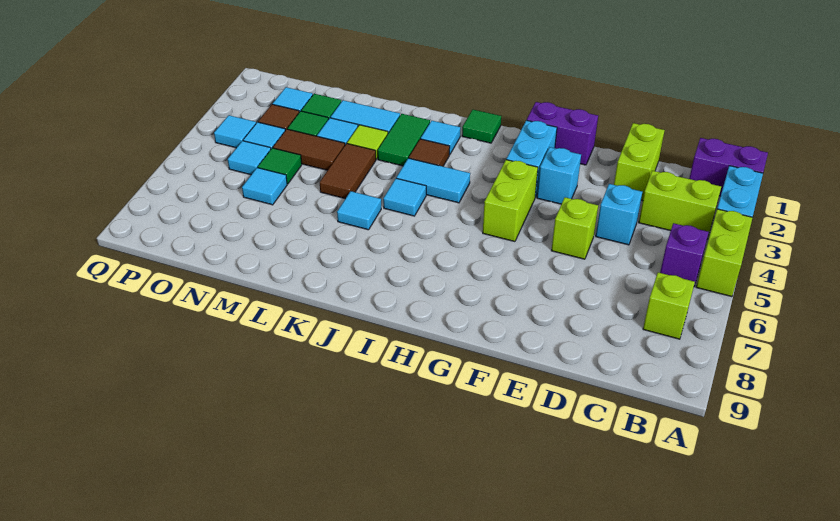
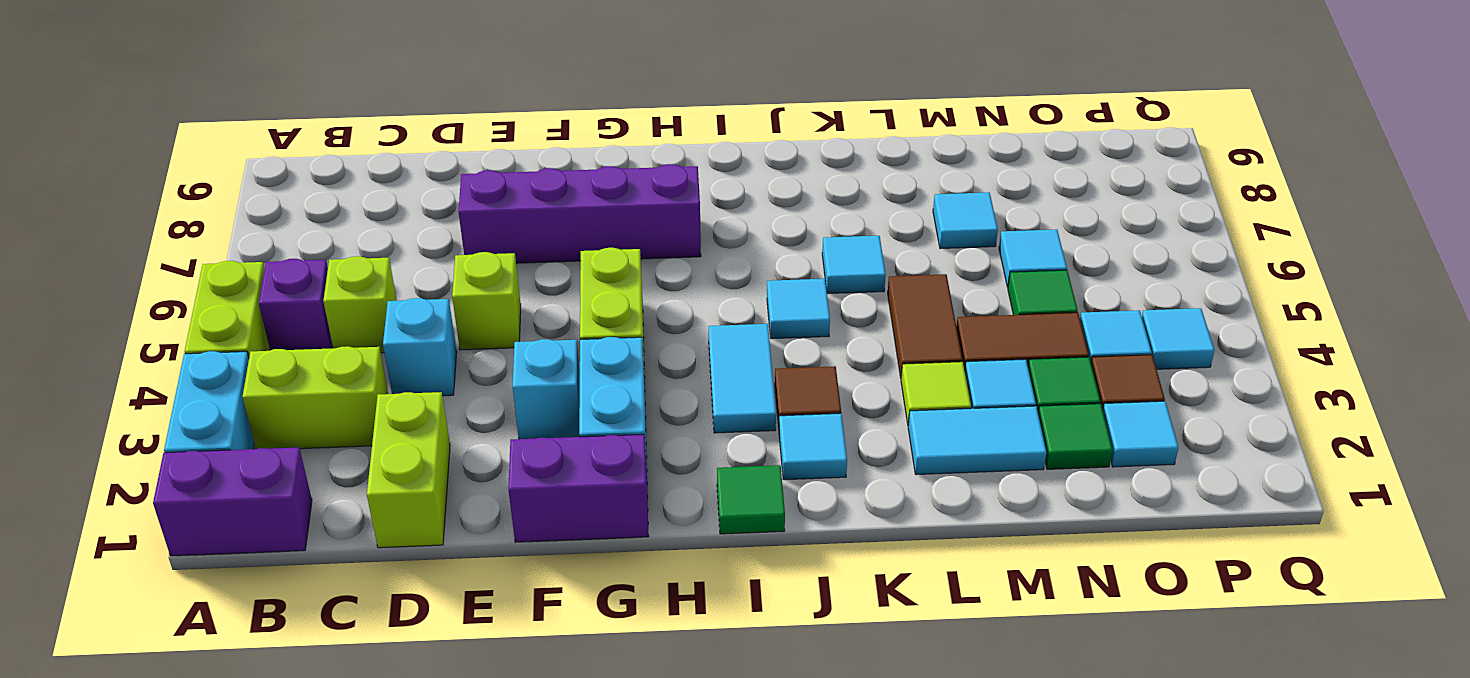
lime brick B7 level 1 -> lime brick C5 level 1
none -> purple brick E7:H7 level 1
cyan tile I4:J4 level 1 -> cyan tile I3:I4 level 1
green tile K2:K3 level 1 -> none
cyan tile O5 level 1 -> cyan tile M7 level 1

